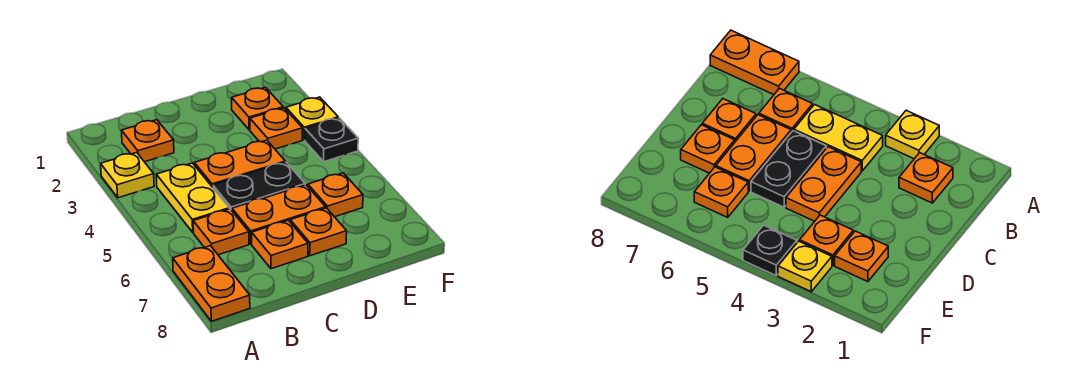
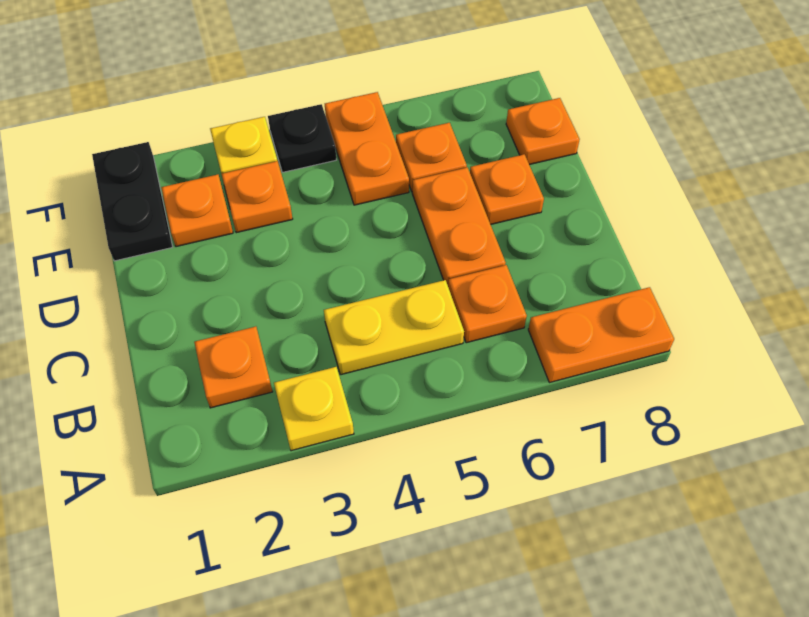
orange plate C4:D4 level 1 -> orange plate E5:F5 level 1
black plate C5:D5 level 1 -> black plate E1:F1 level 1
orange plate C7 level 1 -> orange plate E8 level 1

